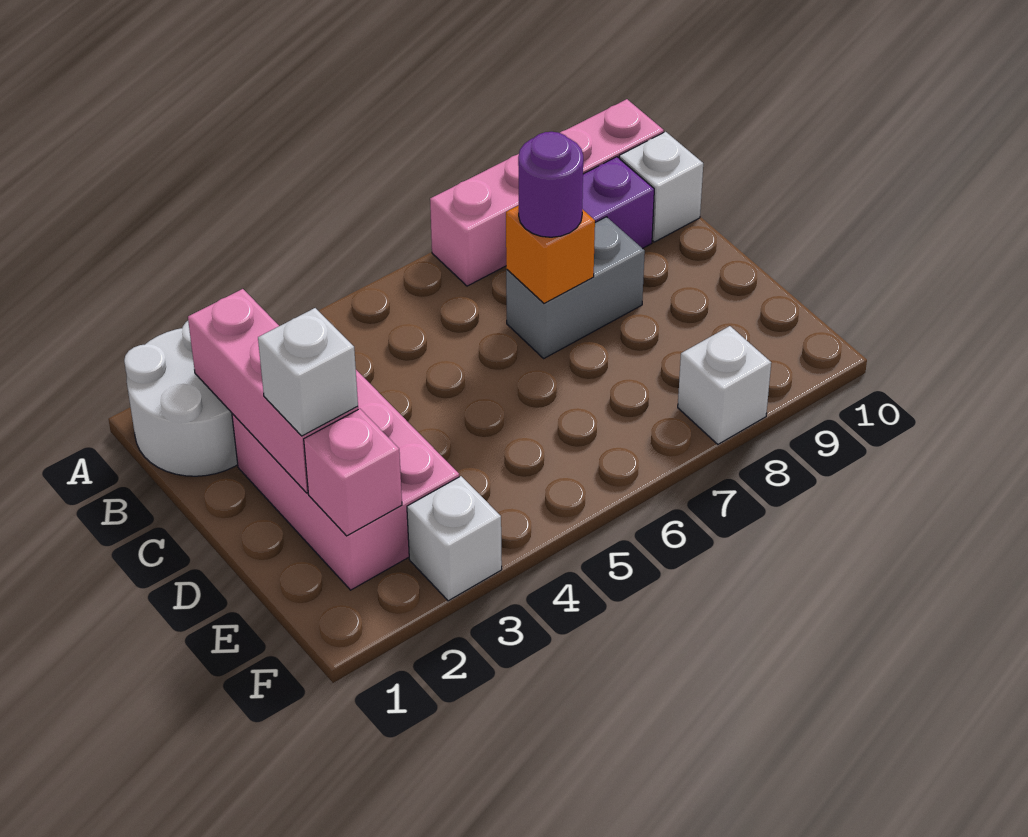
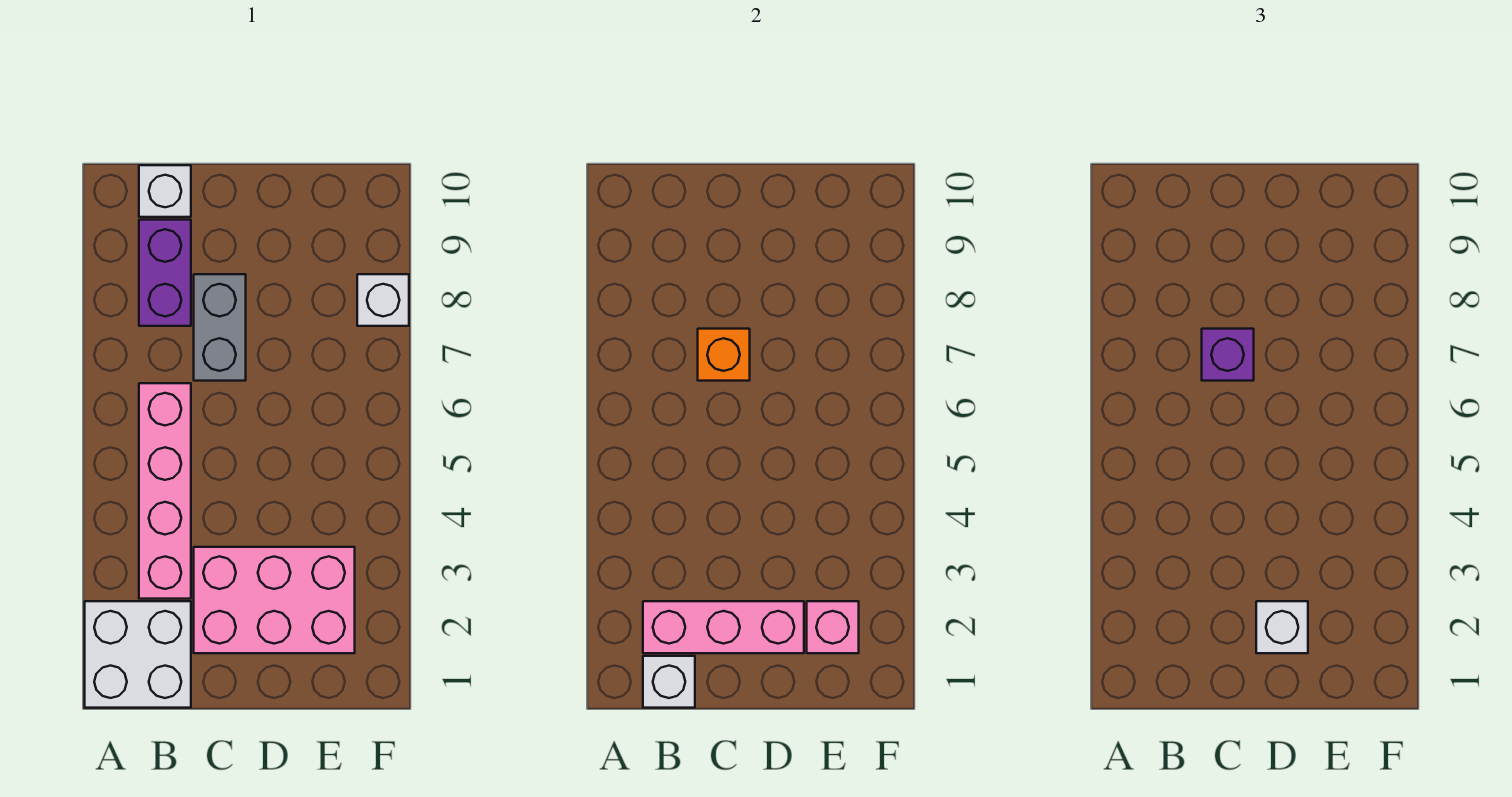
white round brick A1:B2 level 1 -> white brick A1:B2 level 1
pink brick A7:A10 level 1 -> pink brick B3:B6 level 1
purple round brick C7 level 3 -> purple brick C7 level 3
white brick F3 level 1 -> white brick B1 level 2

